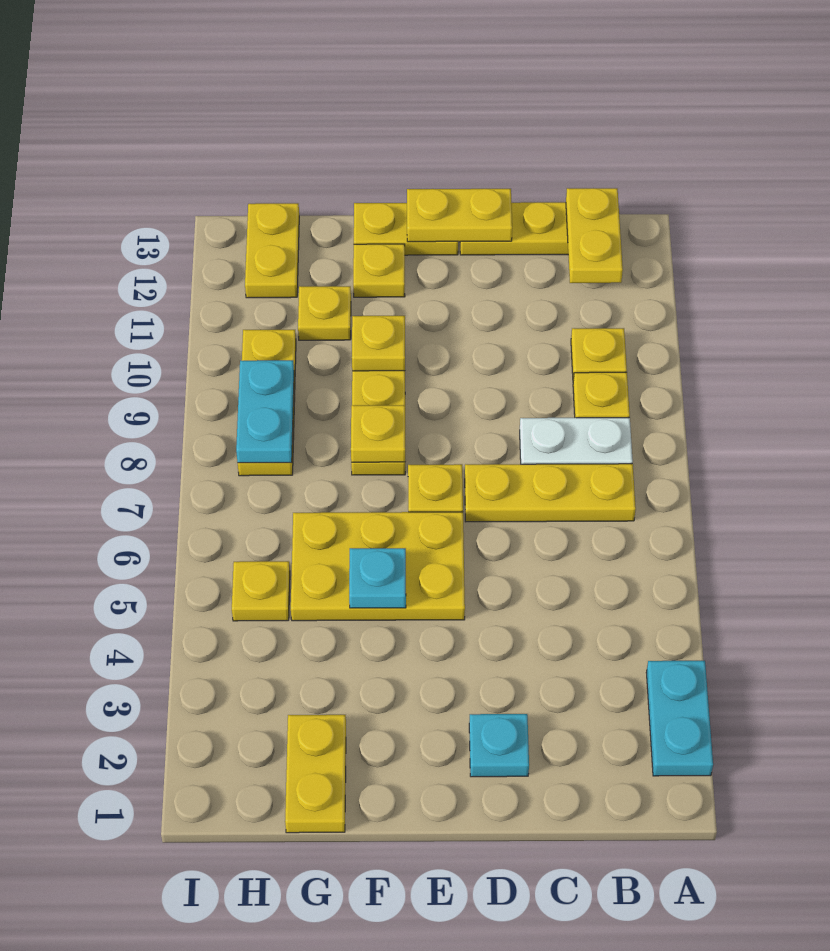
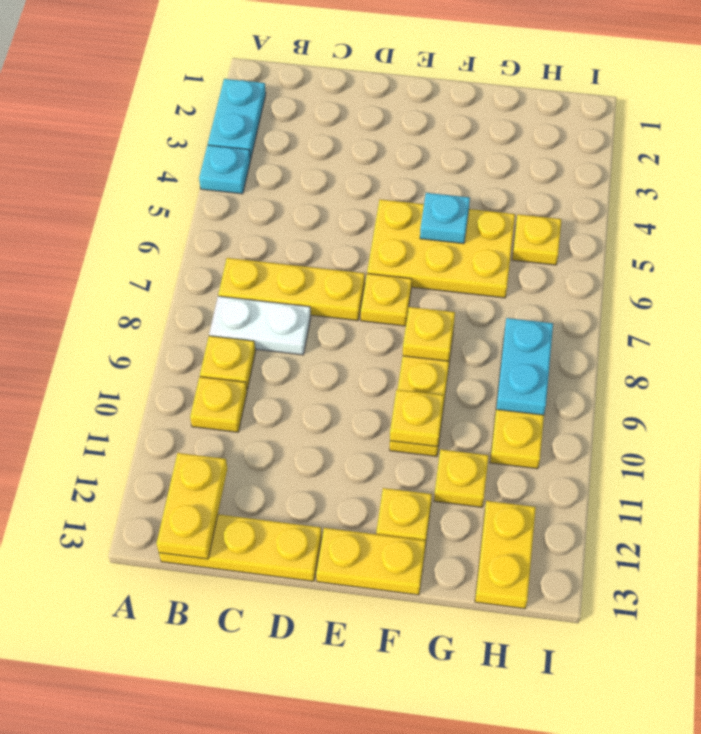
cyan plate D2 level 1 -> cyan plate A4 level 1
yellow plate D13:E13 level 2 -> none
yellow plate G1:G2 level 1 -> none

